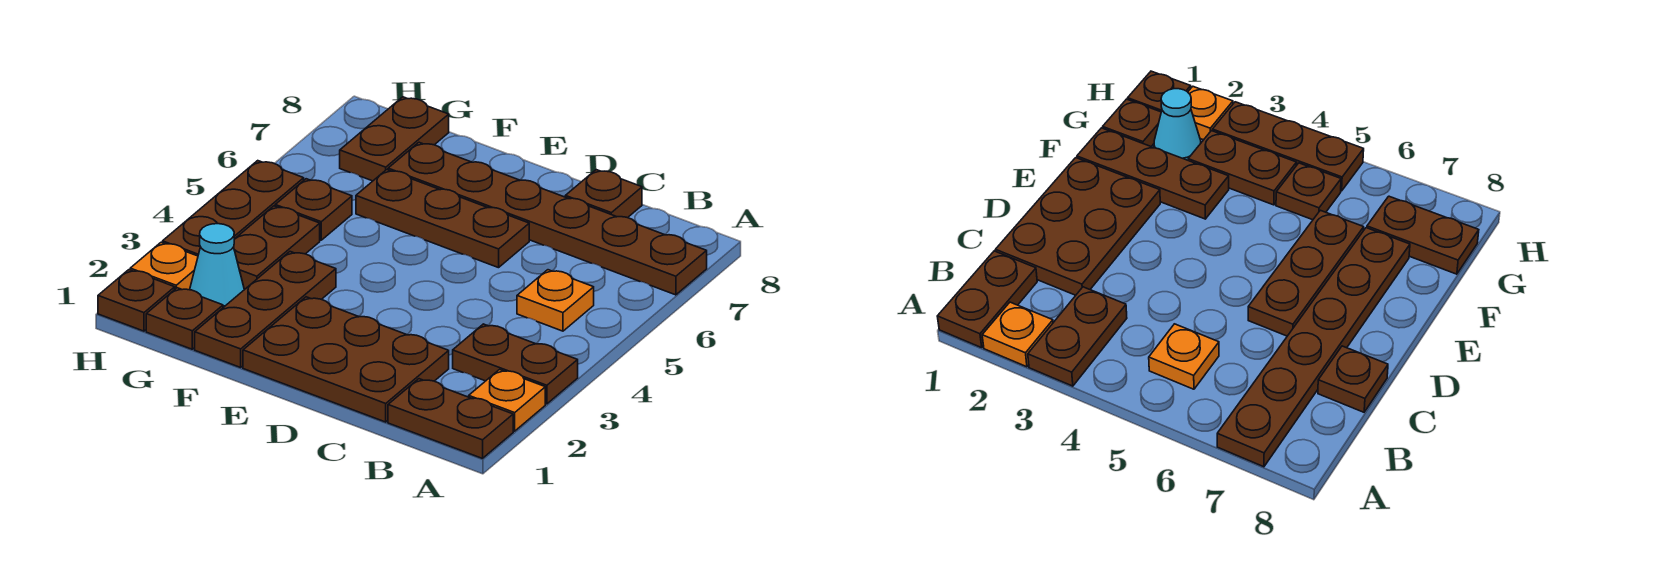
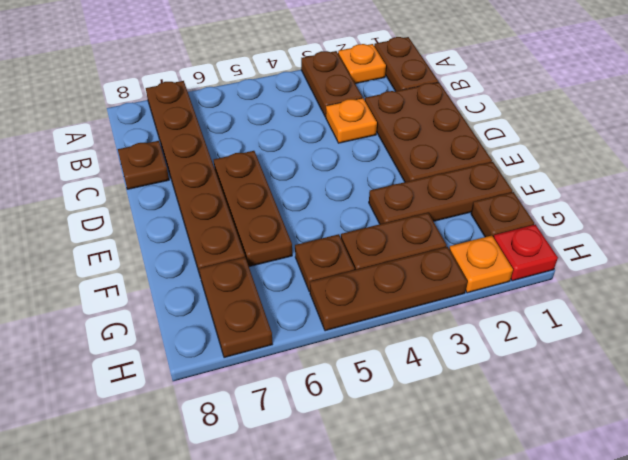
orange plate B5 level 1 -> orange plate C3 level 1
cyan cone G2 level 1 -> none
brown plate G7:G8 level 1 -> brown plate G7:H7 level 1
brown plate H1 level 1 -> red plate H1 level 1

